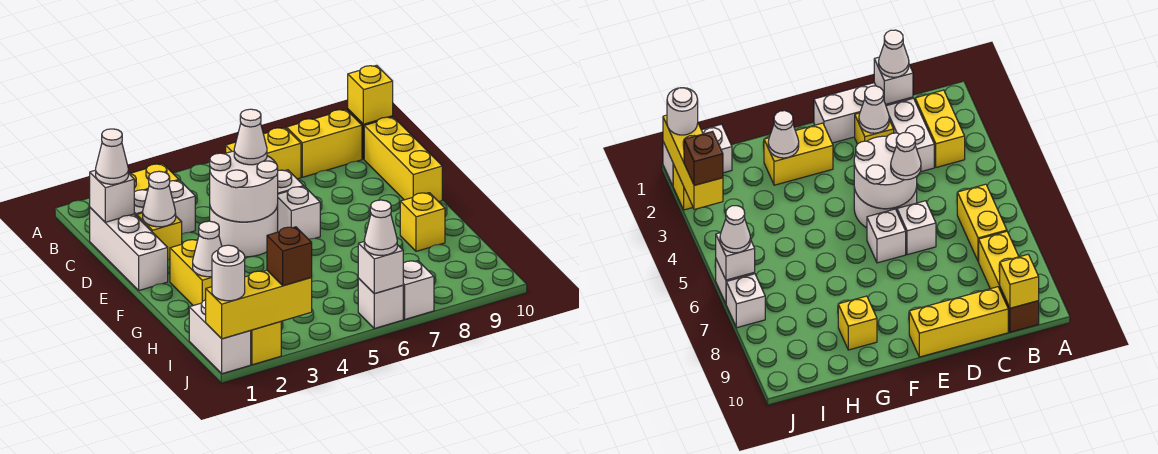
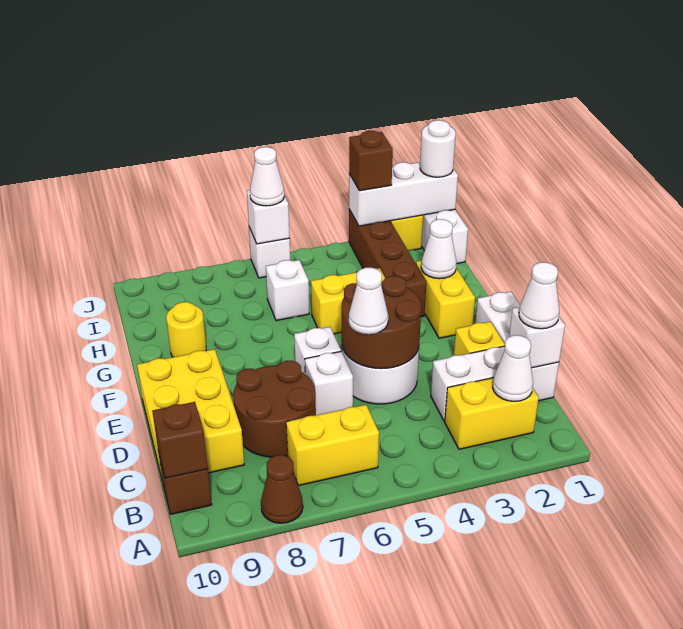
none -> brown cone A8 level 1
yellow brick B8:B9 level 1 -> yellow brick G4:G5 level 1
yellow brick B10 level 2 -> brown brick B10 level 2
none -> brown round brick C7:D8 level 1
yellow brick C10:E10 level 1 -> yellow brick C9:E10 level 1
white cone D2 level 2 -> white cone B2 level 2
white round brick D4:E5 level 2 -> brown round brick D4:E5 level 2
none -> brown brick G3:J3 level 1
yellow brick G9 level 1 -> yellow round brick G9 level 1
yellow brick J1:J3 level 2 -> white brick J1:J3 level 2
white brick J7 level 1 -> white brick H6 level 1

